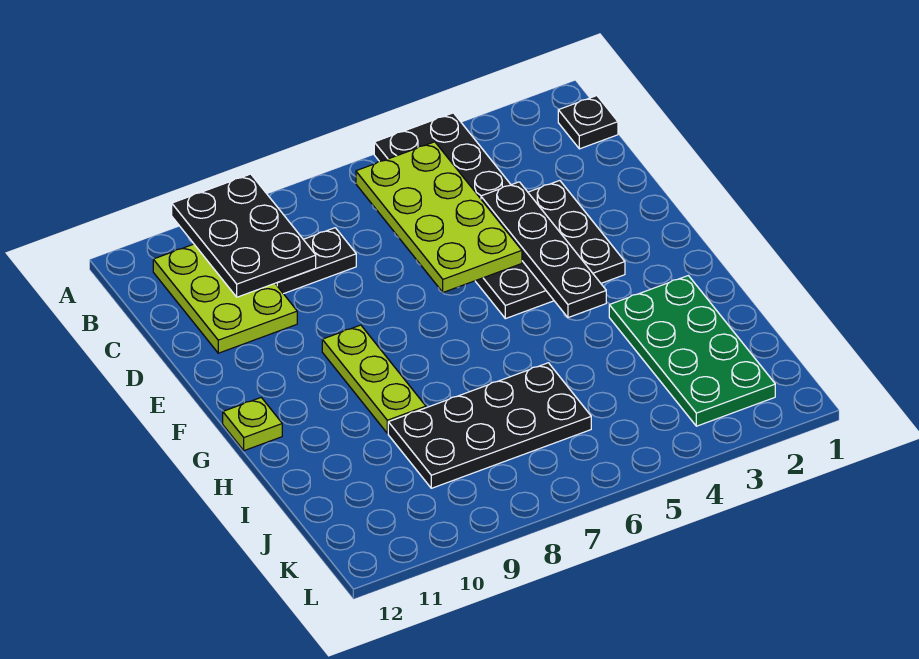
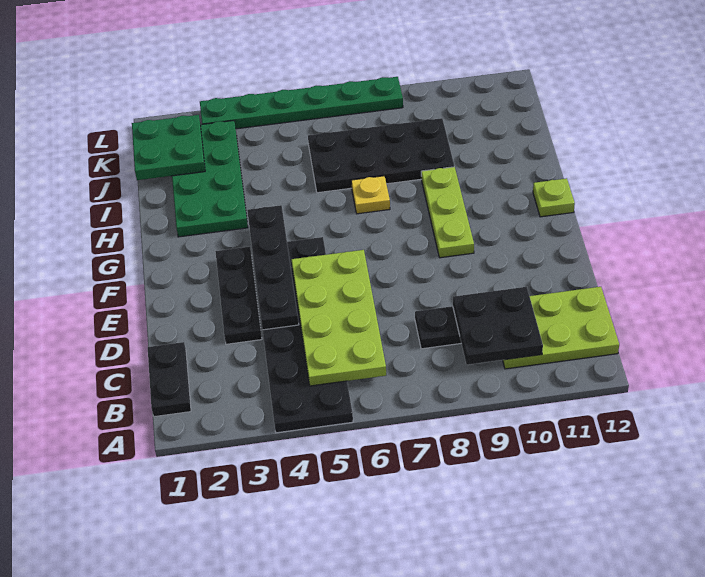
black plate A9:C10 level 2 -> black plate B9:C10 level 2
black plate B1 level 1 -> black plate B1:C1 level 1
lime plate B10:D11 level 1 -> lime plate B10:C12 level 1
none -> yellow plate H7 level 1
none -> green plate J1:K2 level 2
none -> green plate L3:L8 level 1

